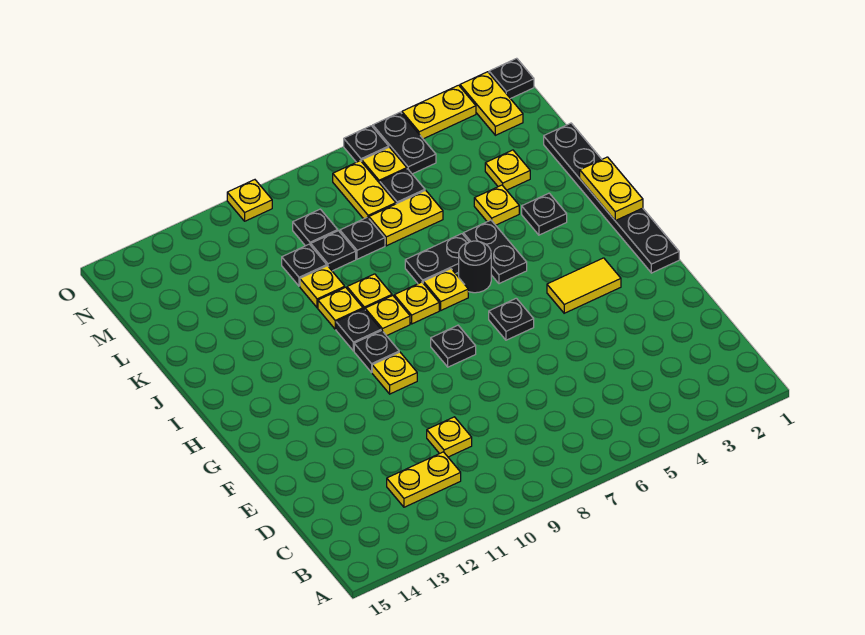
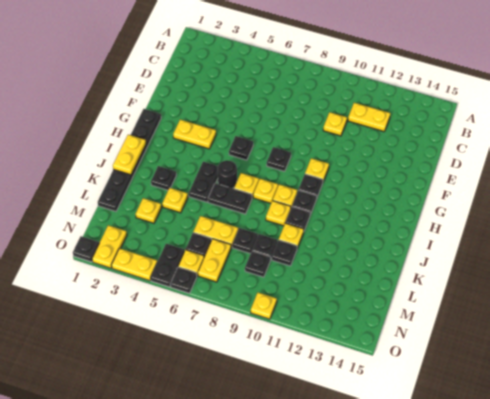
yellow tile G3:G4 level 1 -> yellow plate G3:G4 level 1
yellow plate J10 level 1 -> black plate J10 level 1

